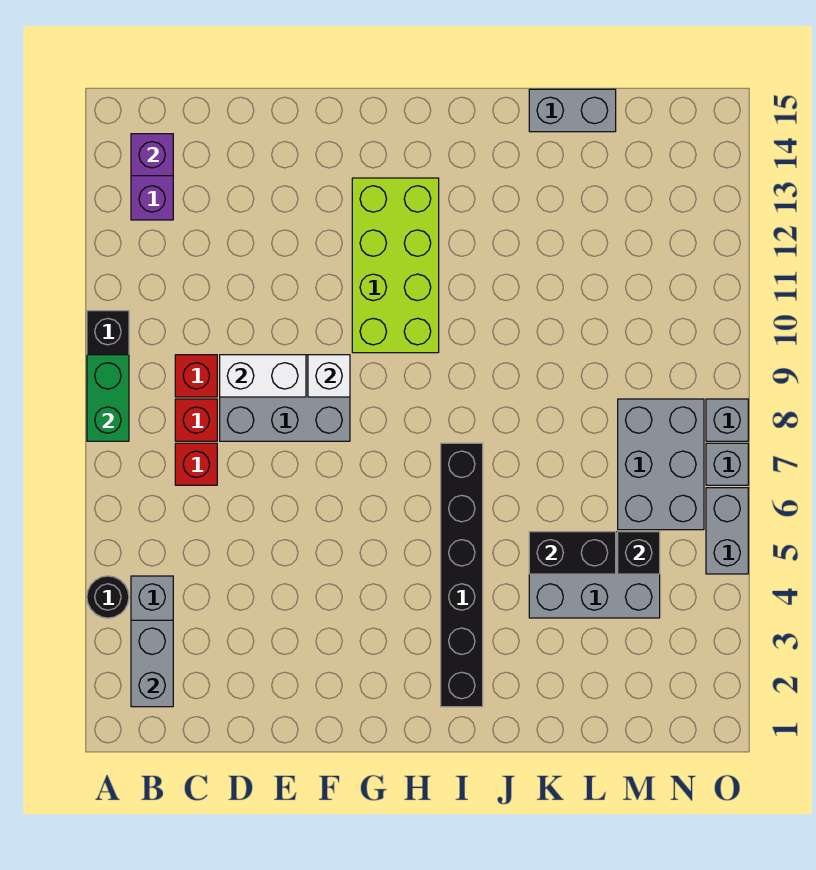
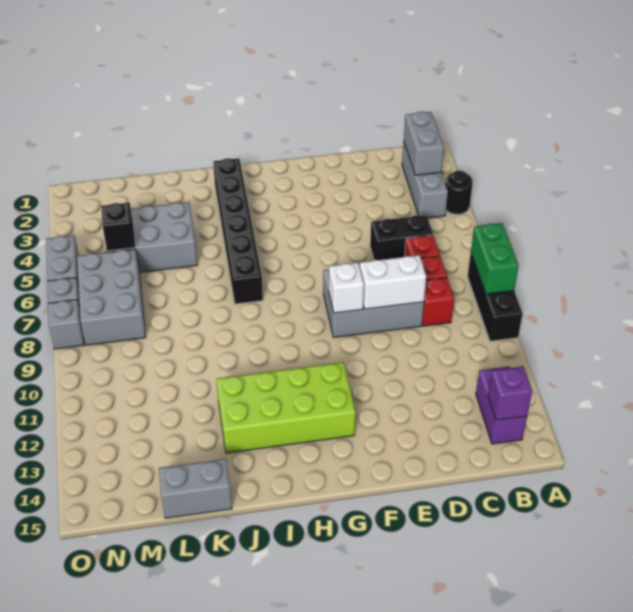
lime brick G10:H13 level 1 -> lime brick G12:J13 level 1
black brick K5:L5 level 2 -> black brick C6:D6 level 1

